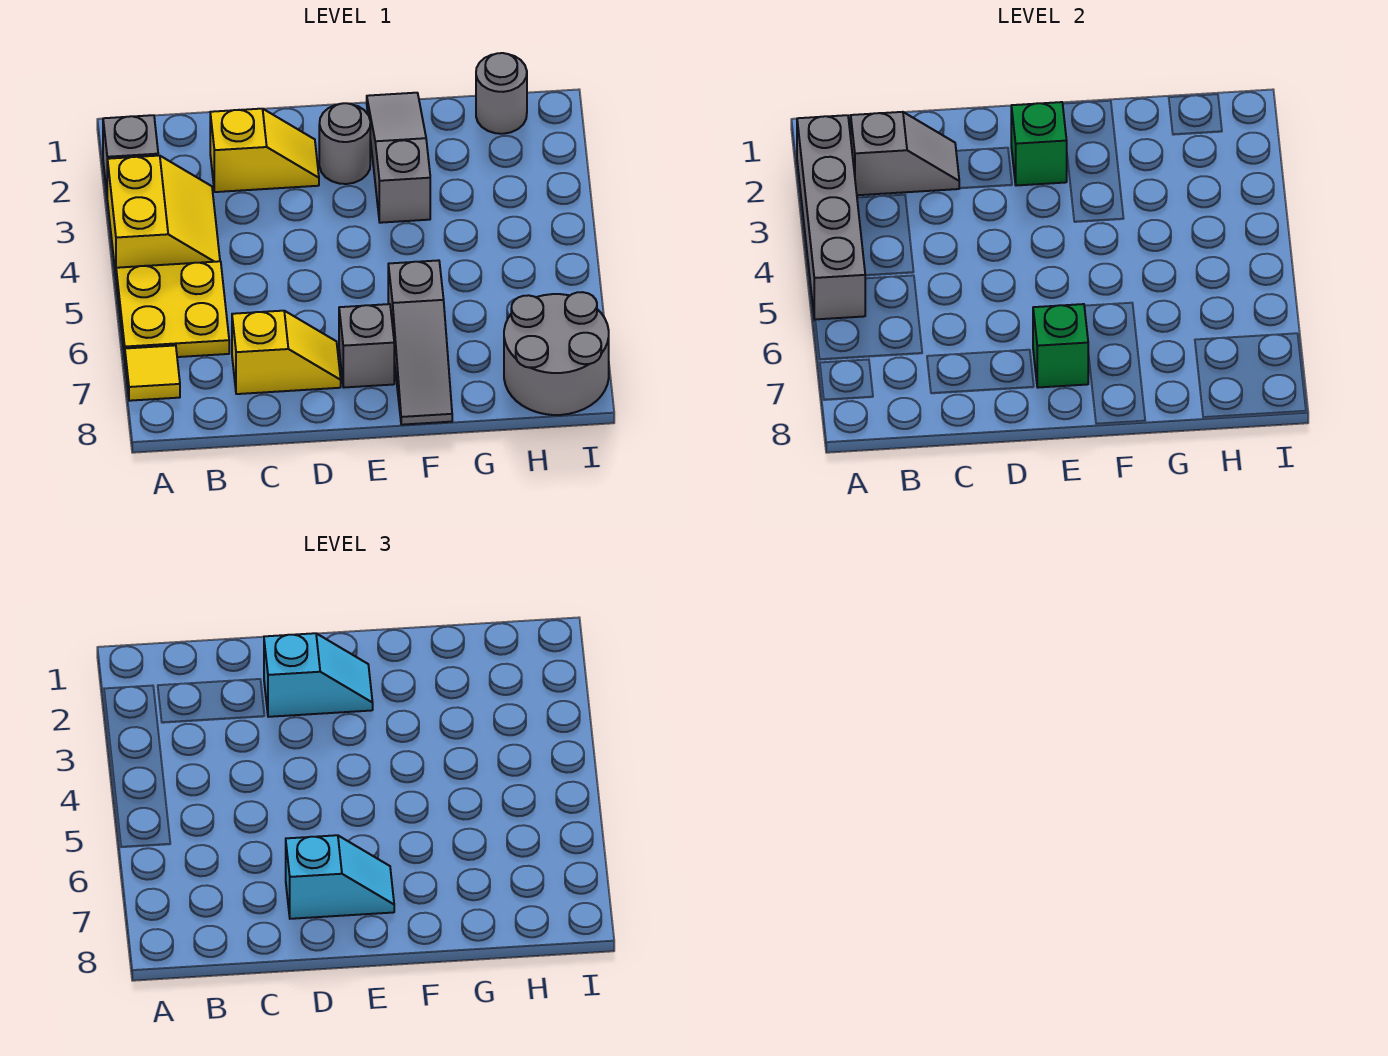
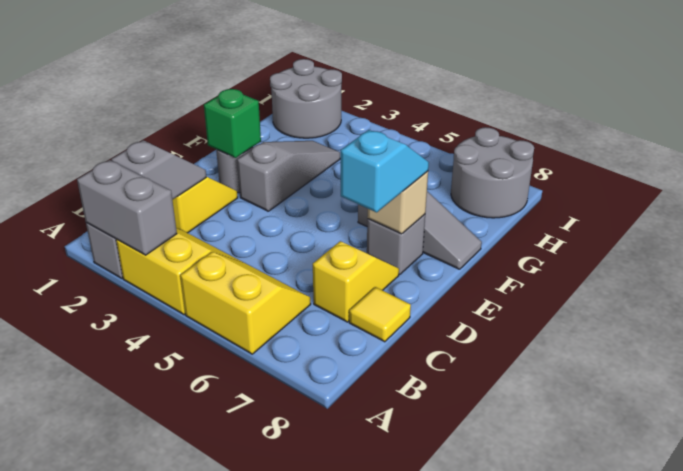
grey brick A2:A5 level 2 -> grey brick A2:A3 level 2
yellow plate A5:B6 level 1 -> yellow slope A5:B6 level 1 top A
yellow tile A7 level 1 -> yellow tile C8 level 1
cyan slope D2:E2 level 3 top D -> none
green brick E7 level 2 -> tan brick E7 level 2
grey slope F1:F3 level 1 top 3 -> grey slope E3:G3 level 1 top E
grey round brick H1 level 1 -> grey round brick H1:I2 level 1

